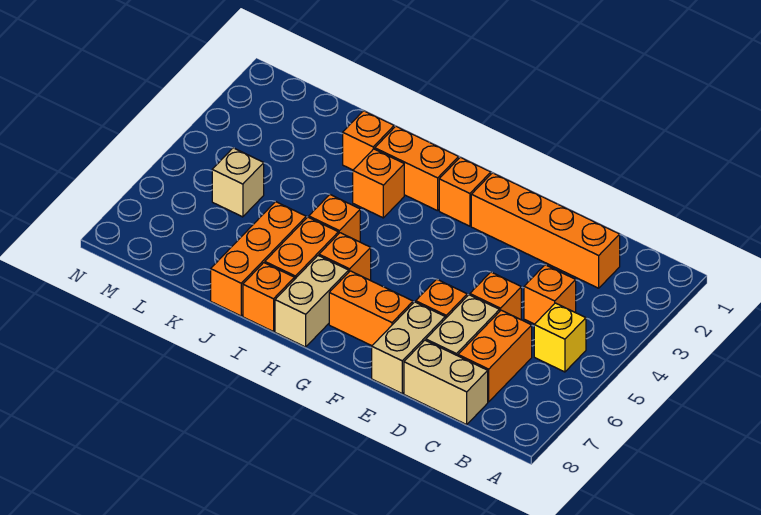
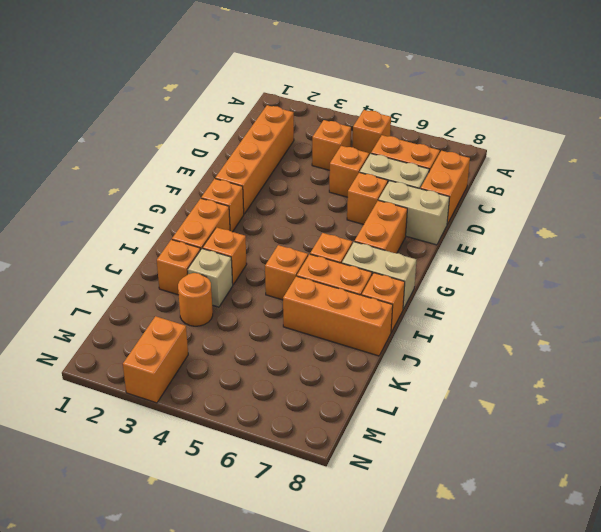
yellow brick B5 level 1 -> orange brick B5 level 1
tan brick C8:D8 level 1 -> orange brick C8:D8 level 1
none -> orange round brick K3 level 1
tan brick L5 level 1 -> tan brick J3 level 1
none -> orange brick M3:N3 level 1

